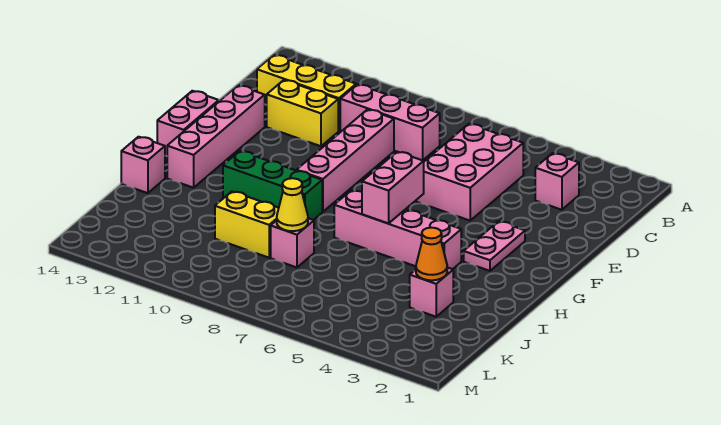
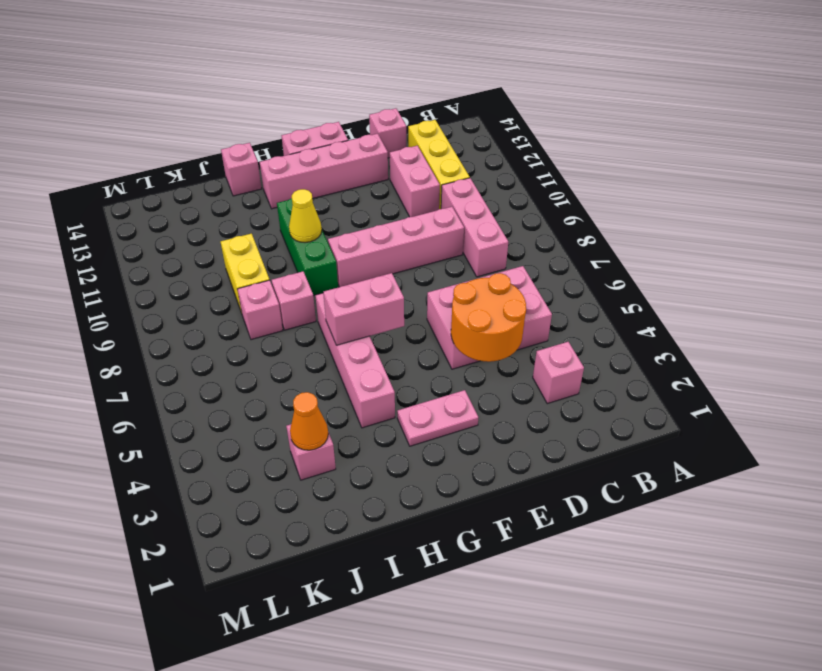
none -> orange round brick D4:E5 level 2
yellow brick D11:D12 level 1 -> pink brick D11:D12 level 1
none -> pink brick D14 level 1
none -> pink brick I8 level 1
yellow cone J8 level 2 -> yellow cone H10 level 2

